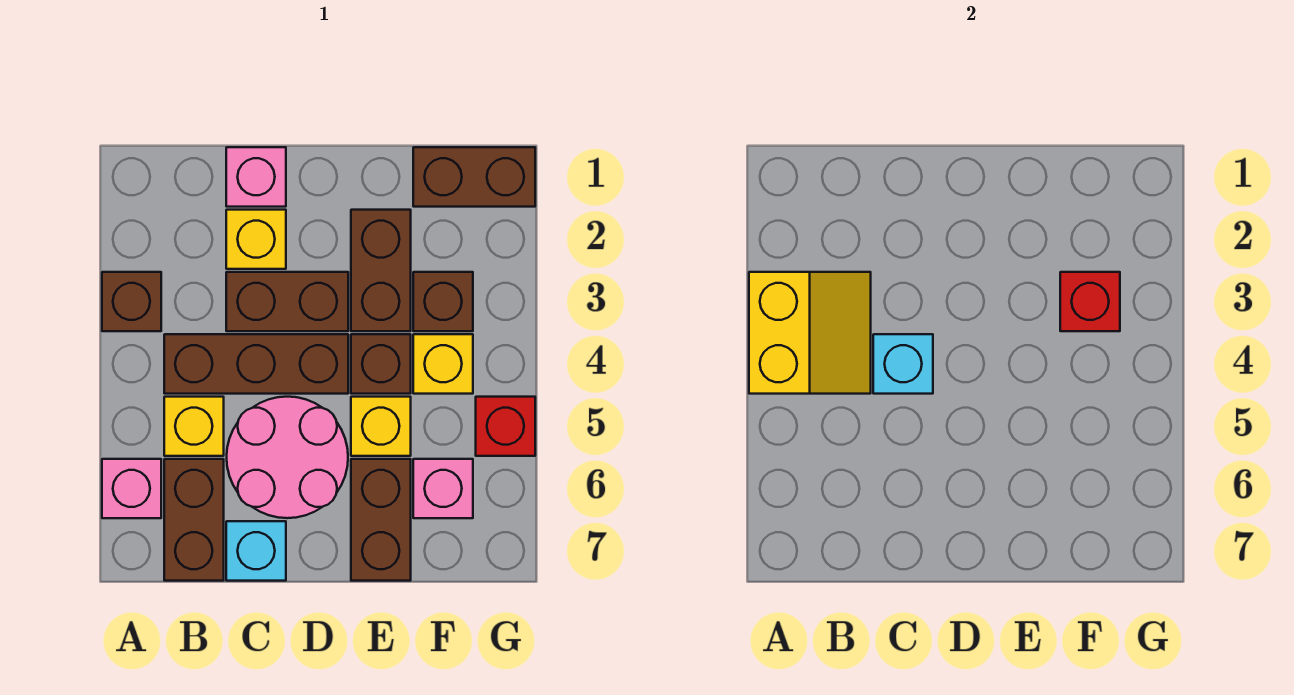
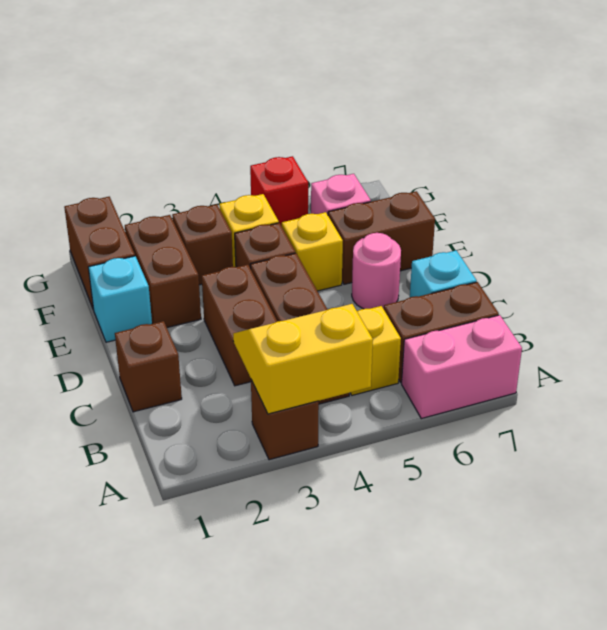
pink brick A6 level 1 -> pink brick A6:A7 level 1
pink brick C1 level 1 -> brown brick C1 level 1
yellow brick C2 level 1 -> none
cyan brick C4 level 2 -> cyan brick E1 level 1
pink round brick C5:D6 level 1 -> pink round brick D6 level 1
brown brick E2:E3 level 1 -> brown brick E2:F2 level 1
red brick F3 level 2 -> none

